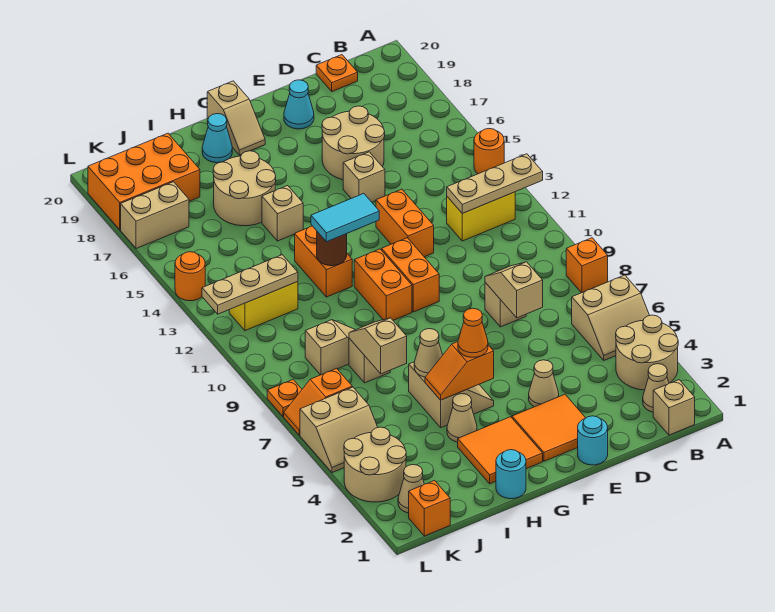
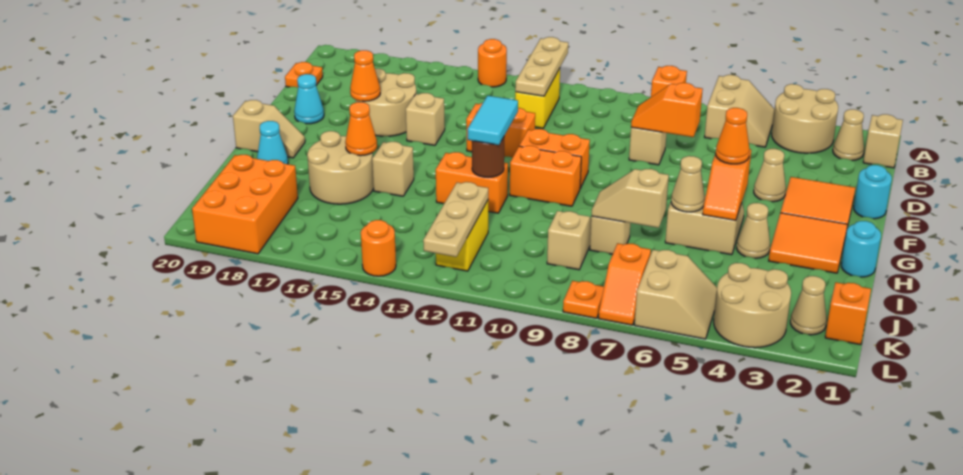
tan slope D7:D8 level 2 top 7 -> orange slope D7:D8 level 2 top 7
none -> orange cone E17 level 2
none -> orange cone H16 level 2
tan brick K17:L17 level 1 -> none

